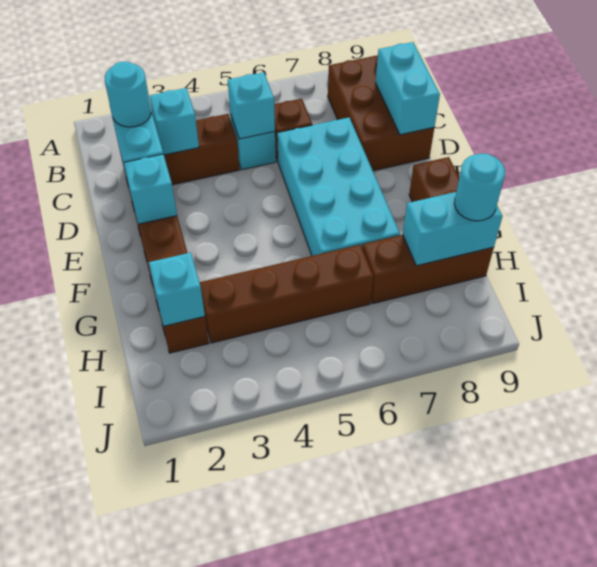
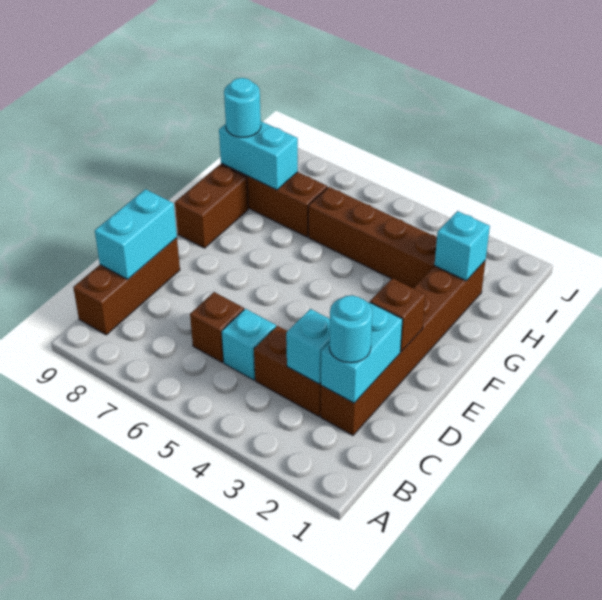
brown brick B8:D9 level 1 -> brown brick B9:D9 level 1
cyan brick C5 level 2 -> none
cyan brick D6:G7 level 1 -> none
cyan brick E2 level 2 -> brown brick E2 level 2

